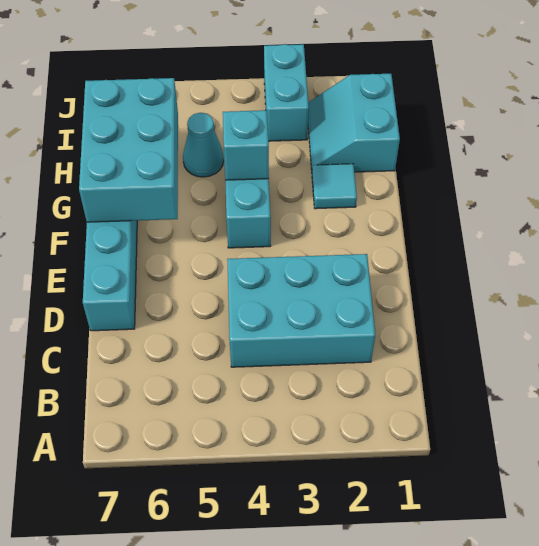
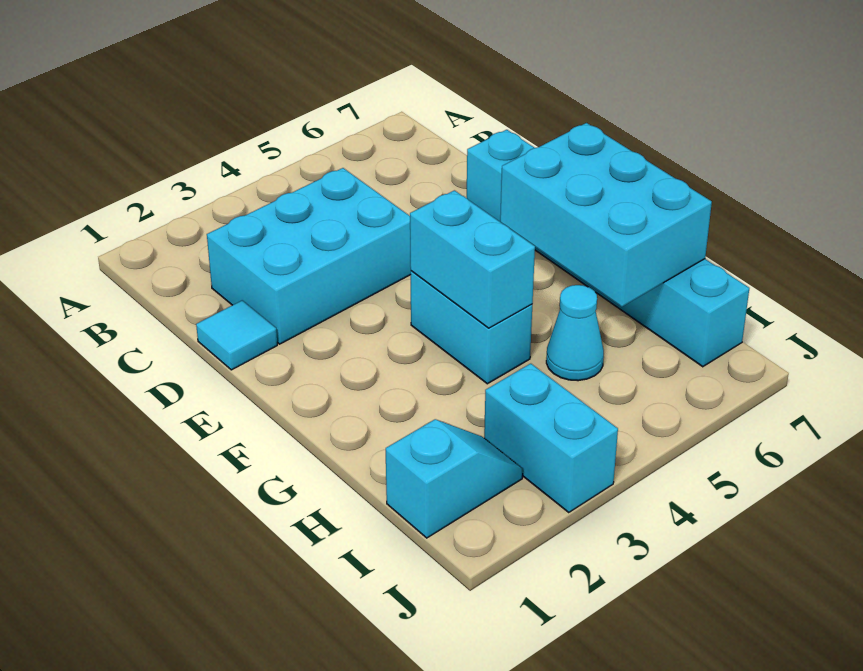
cyan tile G2 level 1 -> cyan tile D1 level 1
cyan brick G4 level 2 -> cyan brick F4:G4 level 2
cyan slope H1:I2 level 1 top 1 -> cyan slope I1:I2 level 1 top 1

